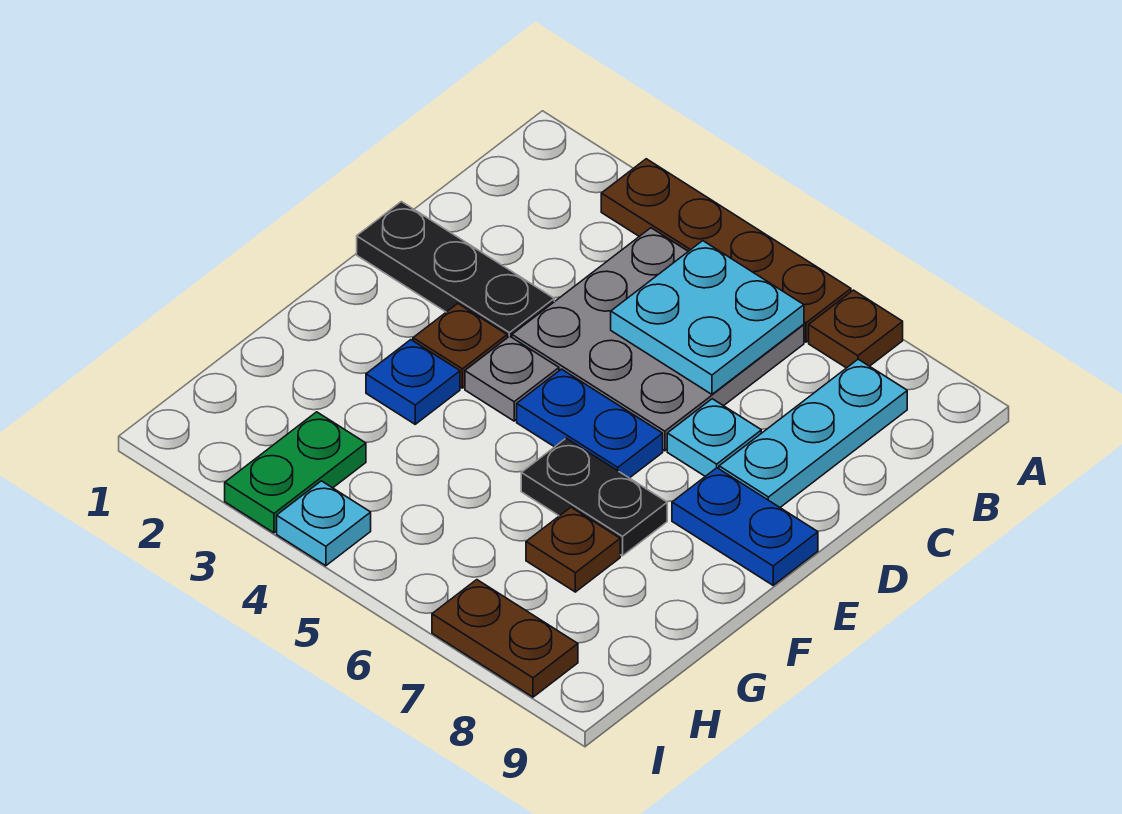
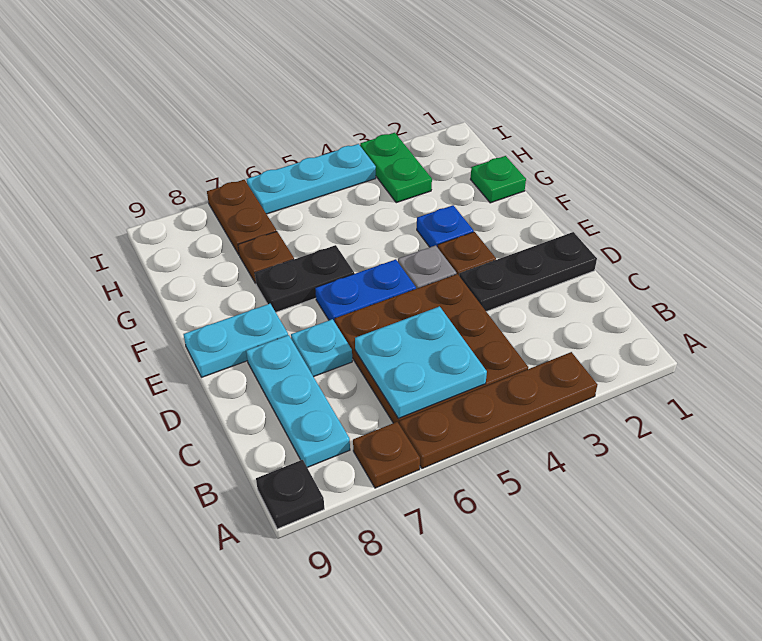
none -> black plate A9 level 1
grey plate B4:D6 level 1 -> brown plate B4:D6 level 1
blue plate E8:E9 level 1 -> cyan plate E8:E9 level 1
none -> green plate G1 level 1
cyan plate I4 level 1 -> cyan plate I4:I6 level 1
brown plate I7:I8 level 1 -> brown plate H7:I7 level 1

